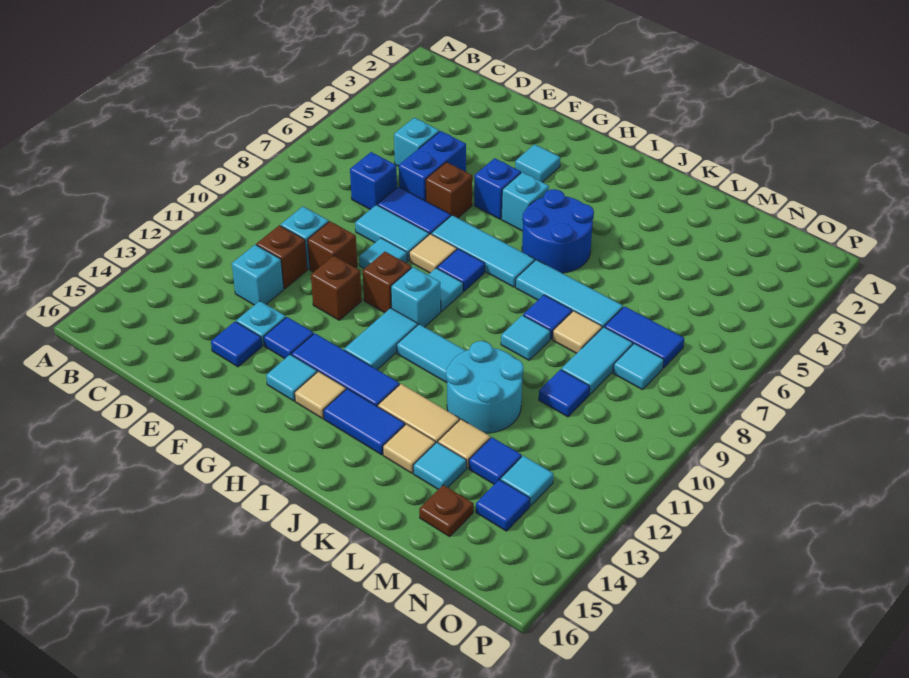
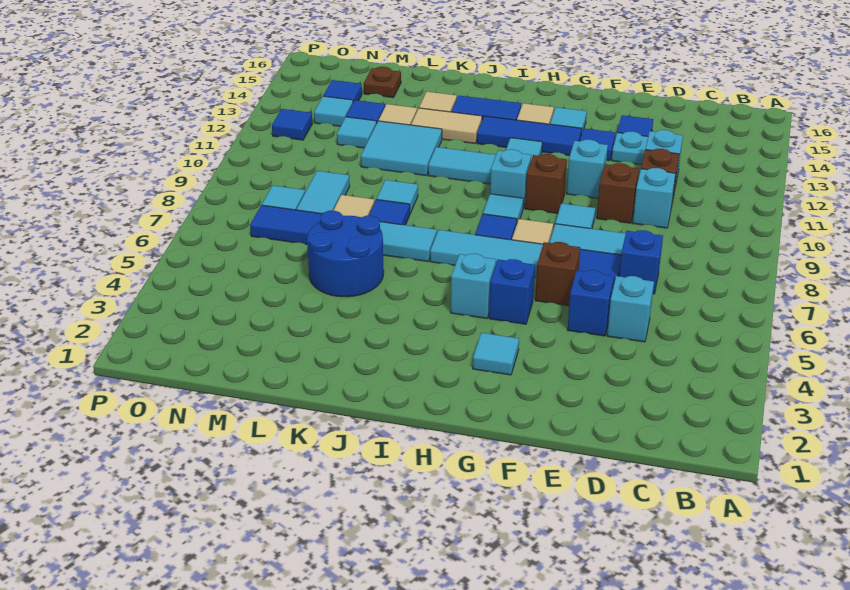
blue brick E5:E6 level 1 -> blue brick E5 level 1
brown brick F11 level 1 -> cyan brick F11 level 1
blue round brick I5:J6 level 1 -> blue round brick K5:L6 level 1
cyan round brick K11:L12 level 1 -> cyan tile K11:L12 level 1
cyan tile L14 level 1 -> cyan tile M12 level 1
blue tile M10 level 1 -> blue tile O12 level 1

